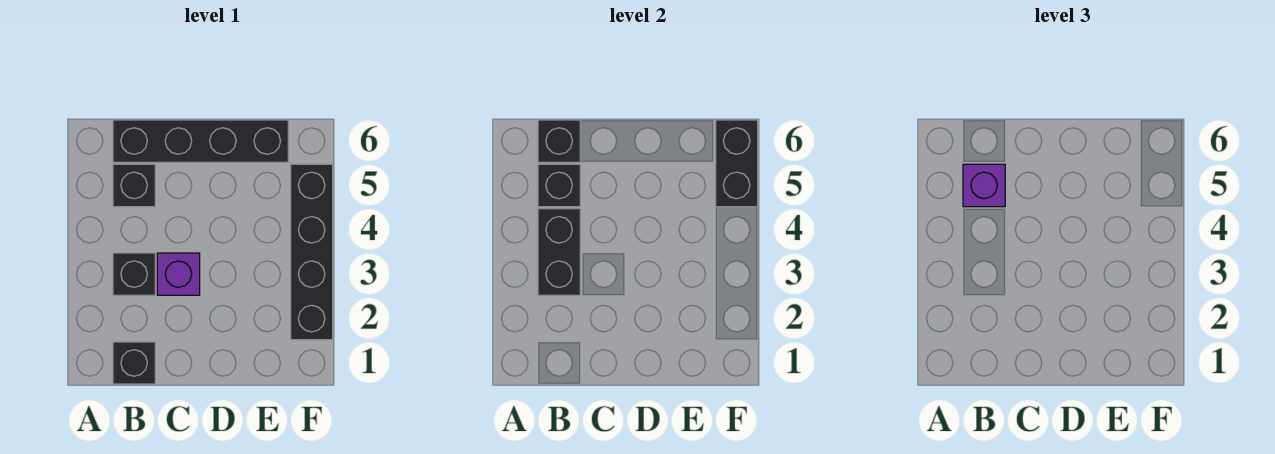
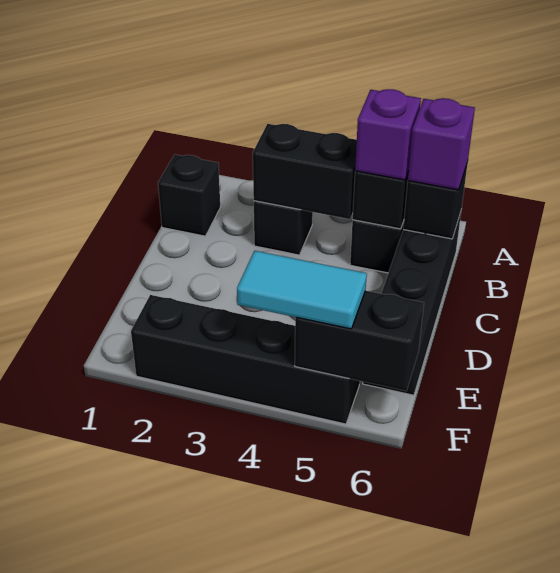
purple brick C3 level 1 -> purple brick B6 level 3
none -> cyan tile F4:F5 level 3

